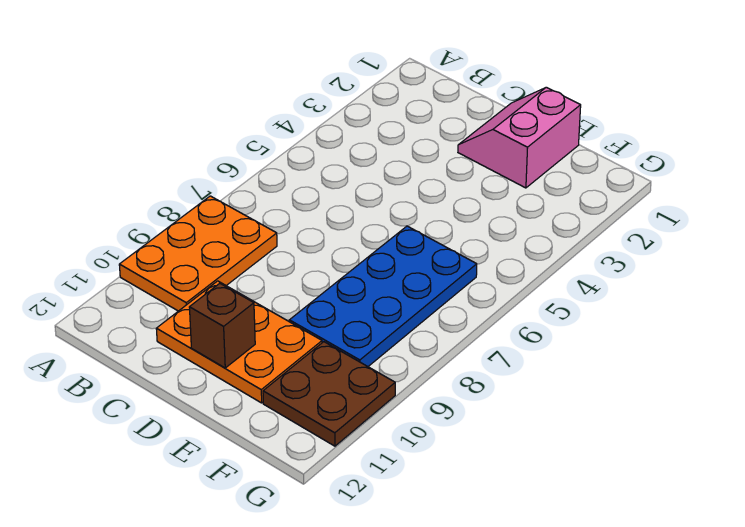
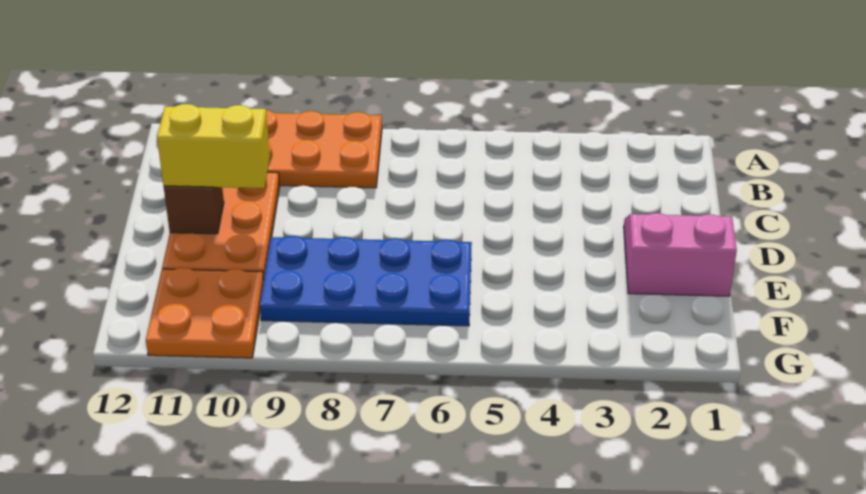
none -> yellow brick D10:D11 level 3
brown plate F10:G11 level 1 -> orange plate F10:G11 level 1

